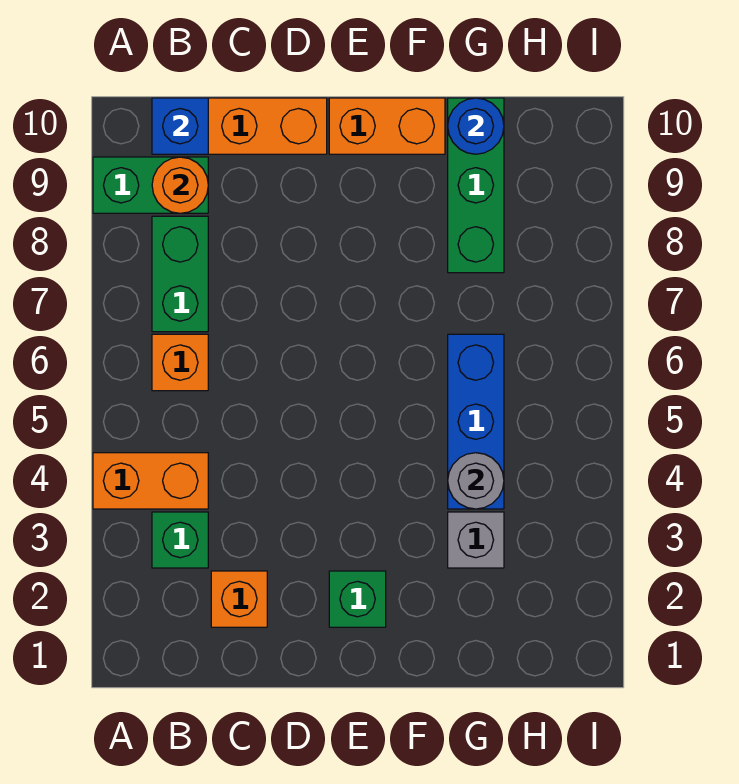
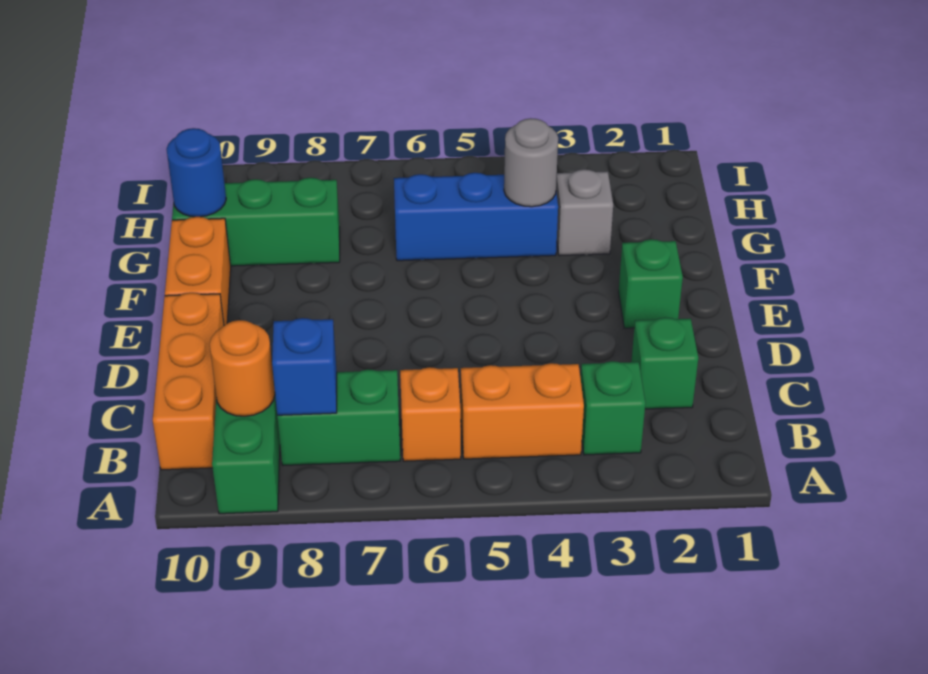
orange brick A4:B4 level 1 -> orange brick B4:B5 level 1
blue brick B10 level 2 -> blue brick B8 level 2
orange brick C2 level 1 -> green brick C2 level 1

